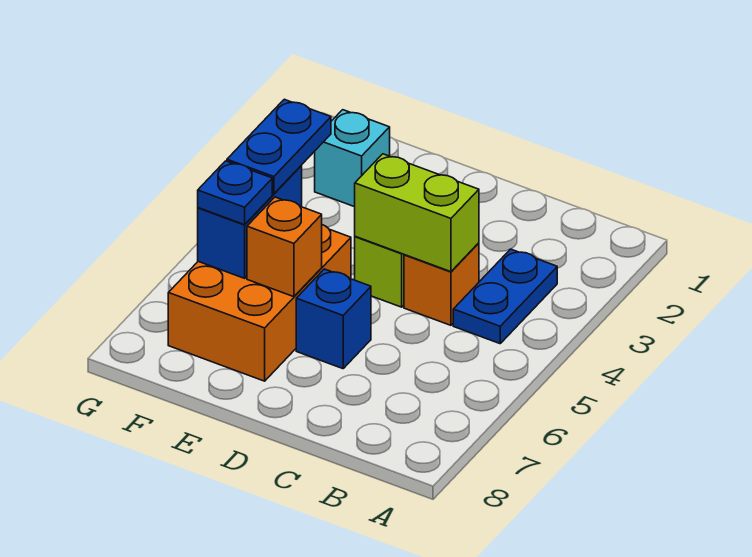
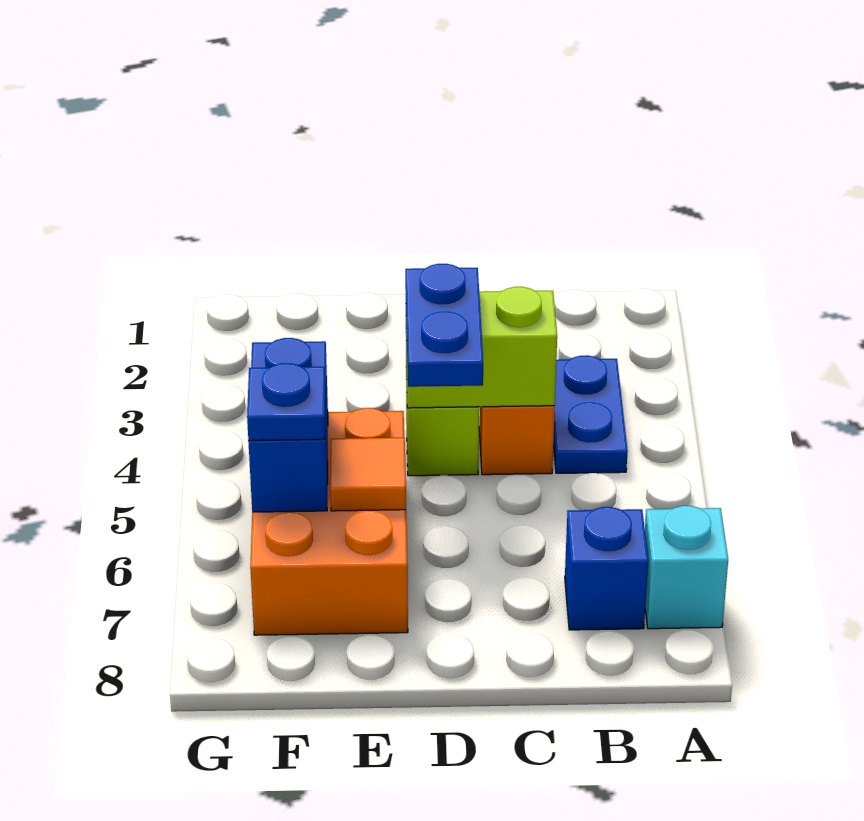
blue brick D6 level 1 -> blue brick B7 level 1
orange brick E6 level 2 -> orange tile E6 level 2
cyan brick F2 level 1 -> cyan brick A7 level 1
blue plate F4:F5 level 3 -> blue plate D4:D5 level 3

